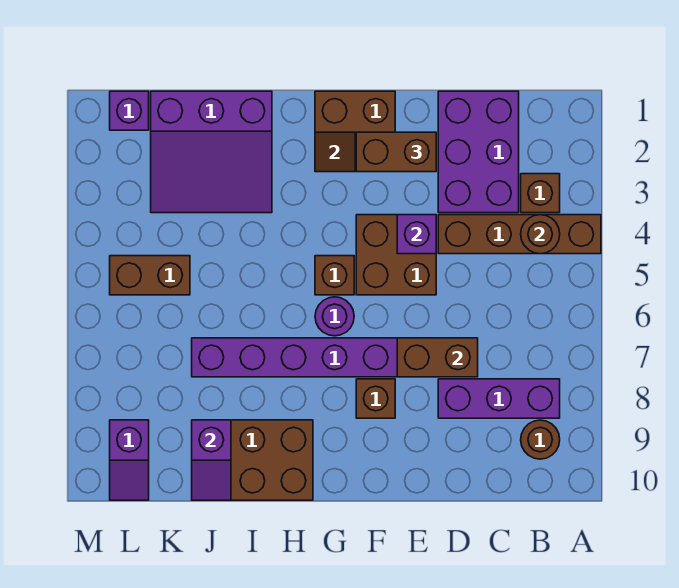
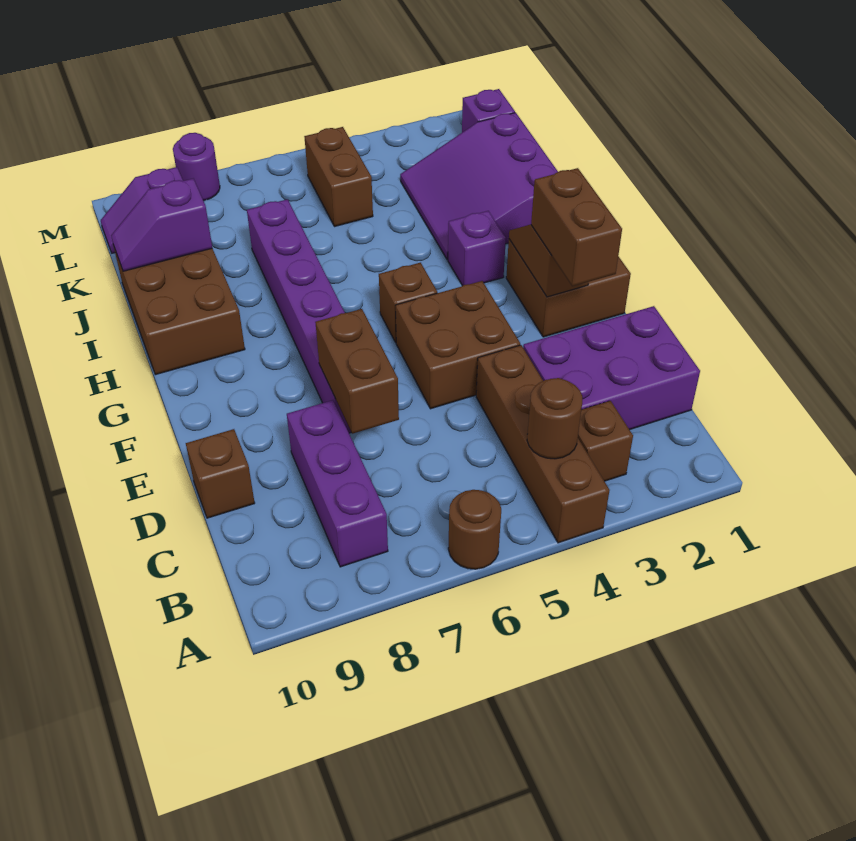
brown round brick B9 level 1 -> brown round brick A6 level 1
purple brick E4 level 2 -> purple brick H3 level 1
brown brick F8 level 1 -> brown brick D10 level 1
purple round brick G6 level 1 -> purple round brick M8 level 1

